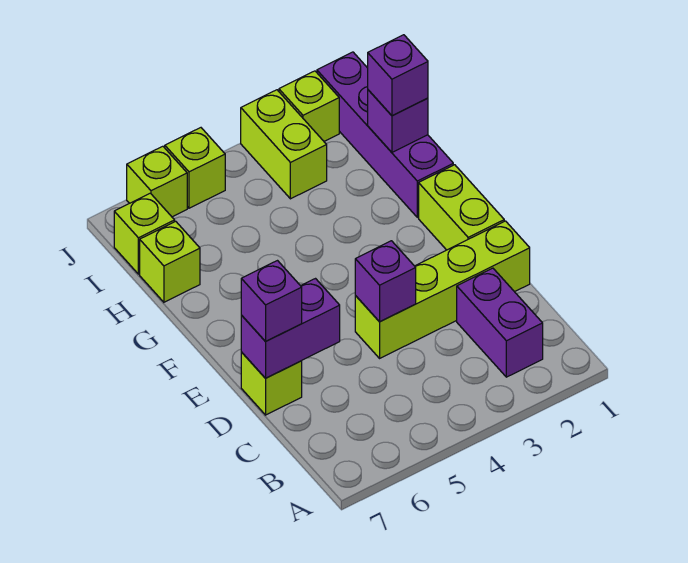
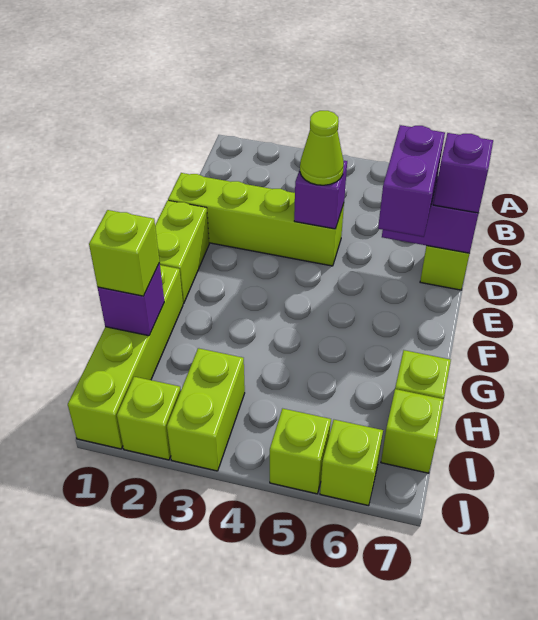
purple brick B2:C2 level 1 -> purple brick D6:E6 level 3
none -> lime cone D4 level 3
purple brick G1:J1 level 1 -> lime brick G1:J1 level 1
purple brick H1 level 3 -> lime brick H1 level 3

